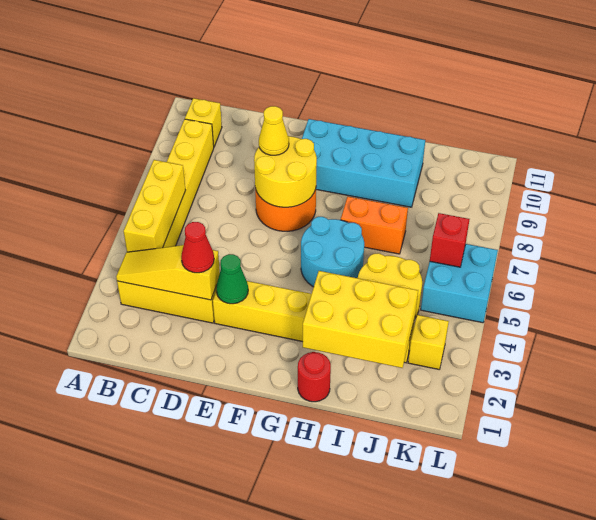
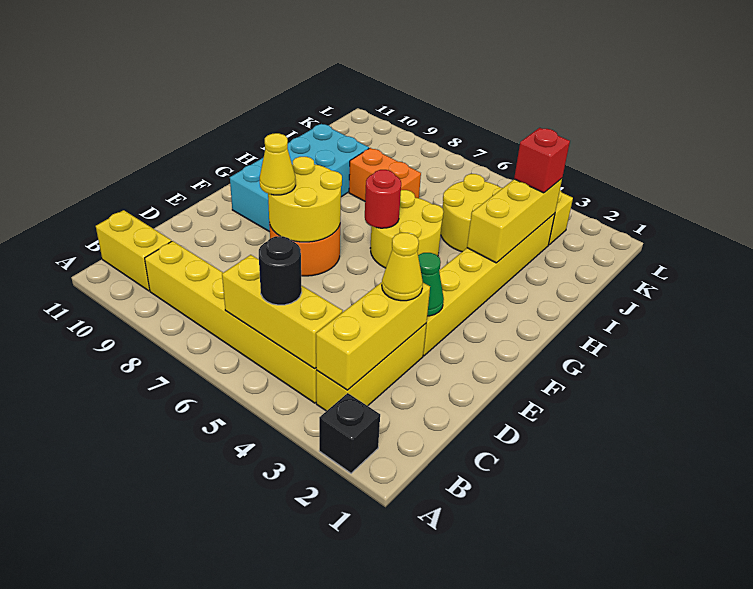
none -> black brick A2 level 1
yellow slope B3:D3 level 2 top D -> yellow brick B3:D3 level 2
none -> black round brick B5 level 3
yellow brick B10 level 1 -> yellow brick B10:B11 level 1
red cone D3 level 3 -> yellow cone D3 level 3
cyan round brick G5:H6 level 1 -> yellow round brick G5:H6 level 1
red round brick H1 level 1 -> red round brick G6 level 2
yellow brick H2:J3 level 2 -> yellow brick H3:J3 level 2
orange brick H7:I7 level 1 -> orange brick I7:I8 level 1
cyan brick K5:L6 level 1 -> none
red brick K6 level 2 -> red brick J3 level 3

